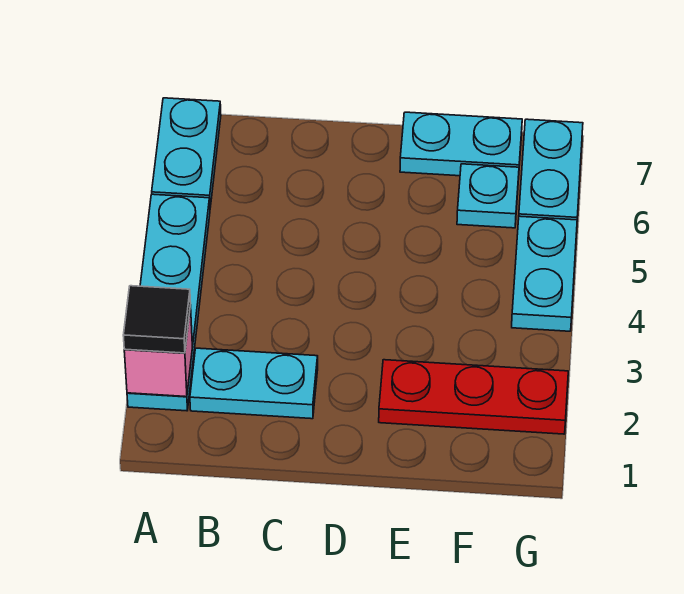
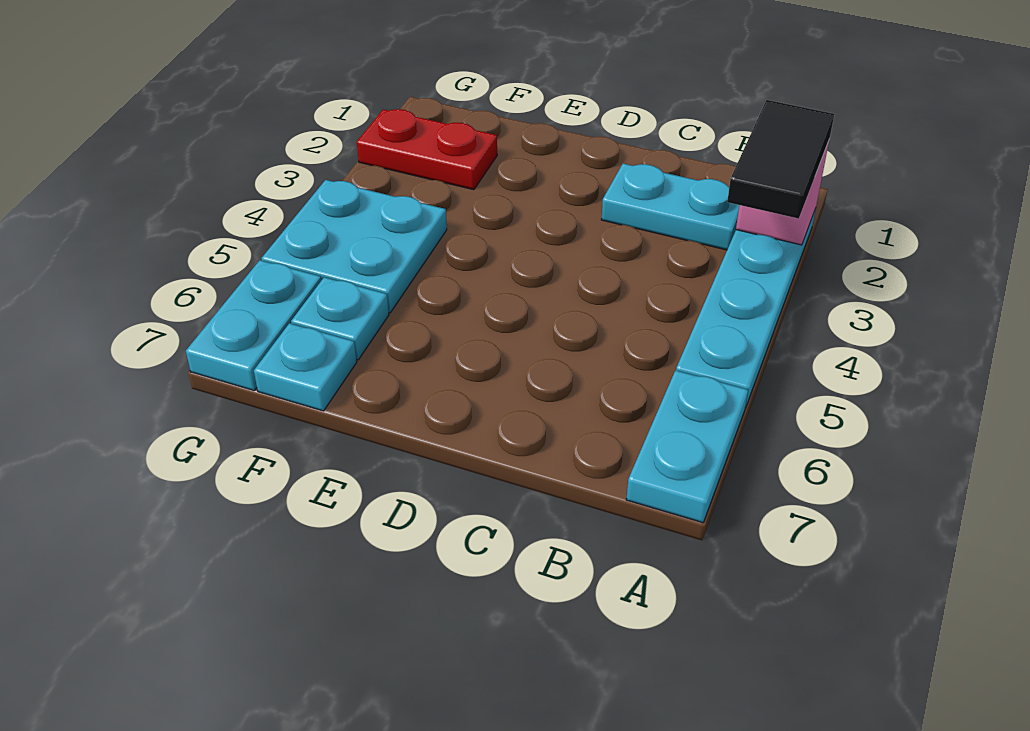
black tile A2 level 3 -> black tile A2:A3 level 3
red plate E2:G2 level 1 -> red plate F2:G2 level 1
cyan plate E7:F7 level 1 -> cyan plate F7 level 1
cyan plate G4:G5 level 1 -> cyan plate F4:G5 level 1

